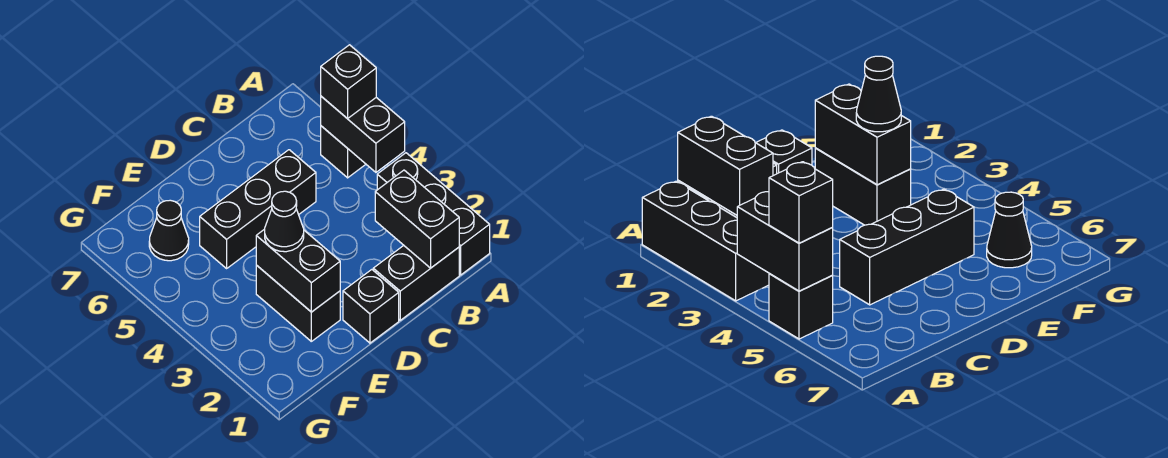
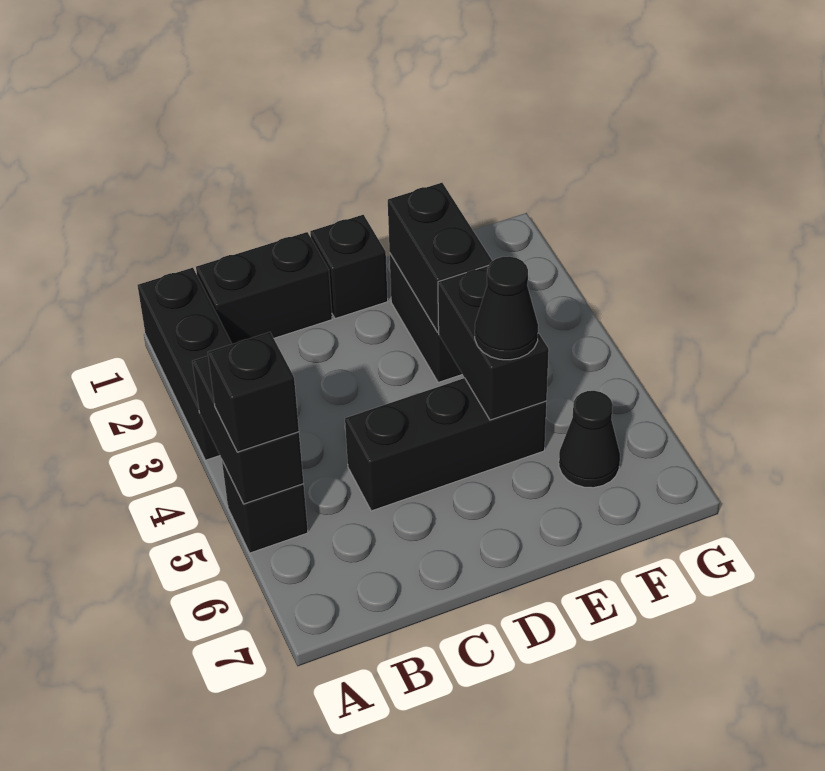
black brick B1:B2 level 2 -> black brick E4:E5 level 2
black cone E3 level 3 -> black cone E5 level 3

